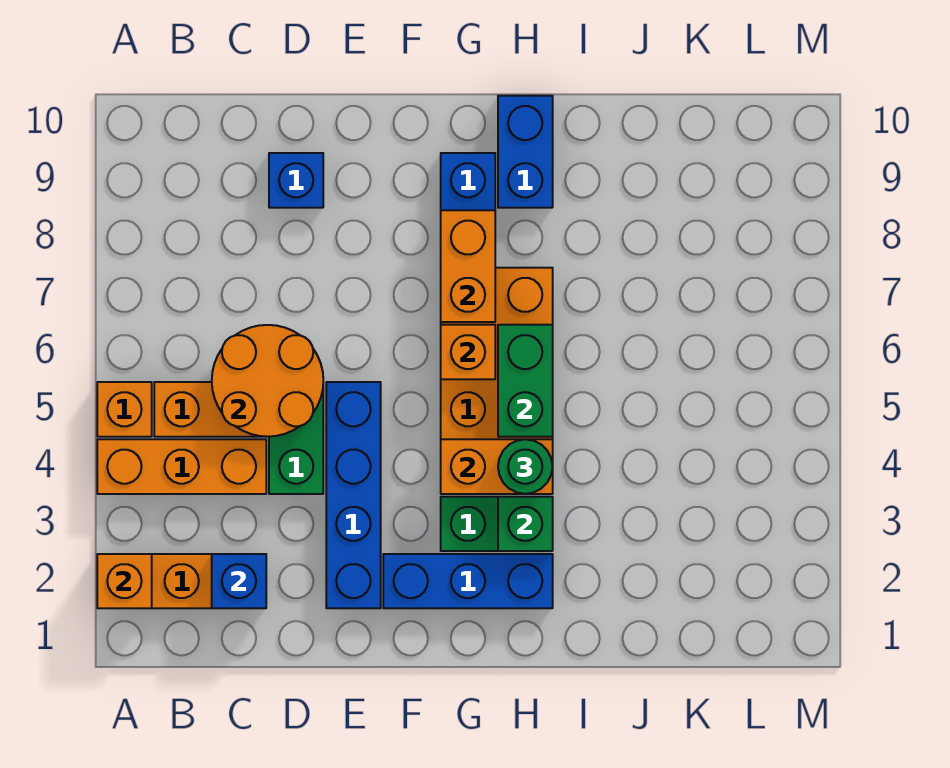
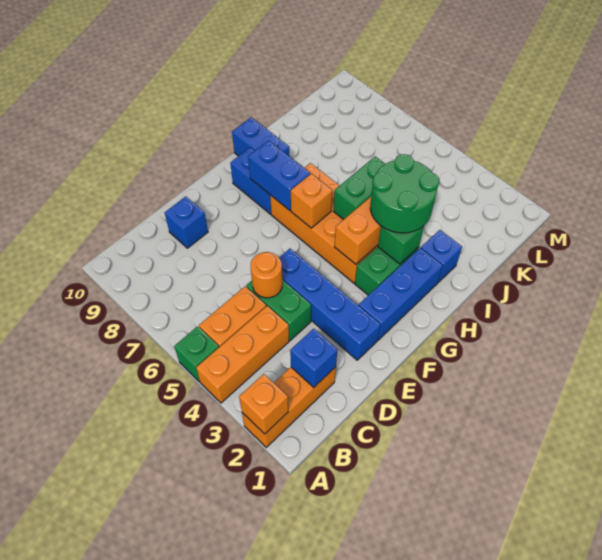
orange brick A5 level 1 -> green brick A5 level 1
orange round brick C5:D6 level 2 -> orange round brick D5 level 2
orange brick G7:G8 level 2 -> blue brick G7:G8 level 2
green round brick H4 level 3 -> green round brick H3:I4 level 3
green brick H5:H6 level 2 -> green brick H5:I5 level 2
none -> blue brick I2 level 1

